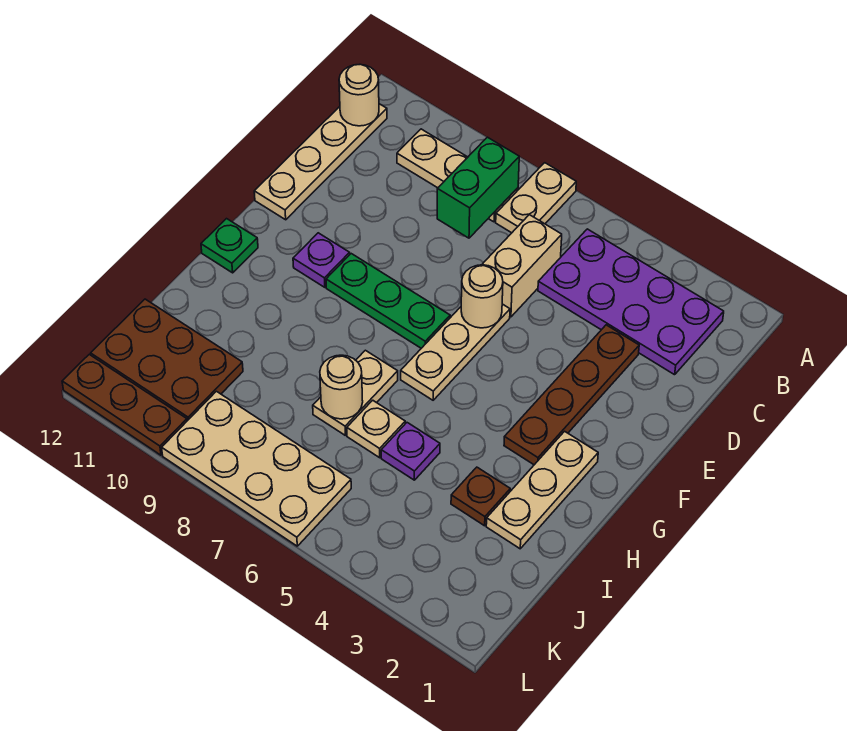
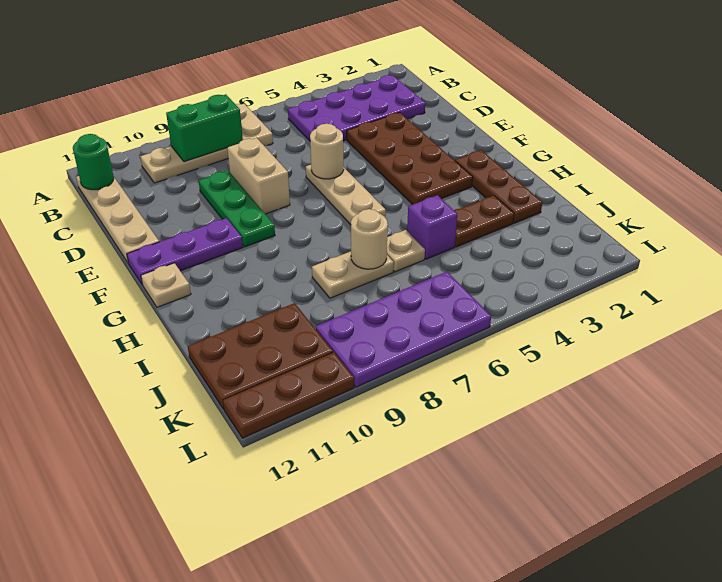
green brick B8:C8 level 2 -> green brick B8:B9 level 2
tan round brick B12 level 2 -> green round brick B12 level 2
tan brick C6:D6 level 1 -> tan brick D8:E8 level 1
brown plate D3:G3 level 1 -> brown plate D3:G4 level 1
green plate F7:F9 level 1 -> green plate D9:F9 level 1
purple plate F10 level 1 -> purple plate F10:F12 level 1
tan plate G2:I2 level 1 -> brown plate G2:I2 level 1
green plate G12 level 1 -> tan plate G12 level 1
tan plate H7:I7 level 1 -> tan plate I7:I8 level 1
brown plate I3 level 1 -> brown plate I3:I4 level 1
purple plate I5 level 1 -> purple brick I5 level 1
tan plate K6:L9 level 1 -> purple plate K6:L9 level 1

